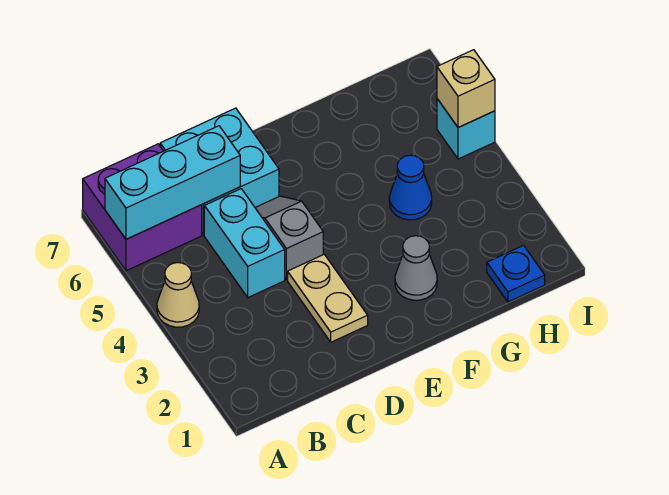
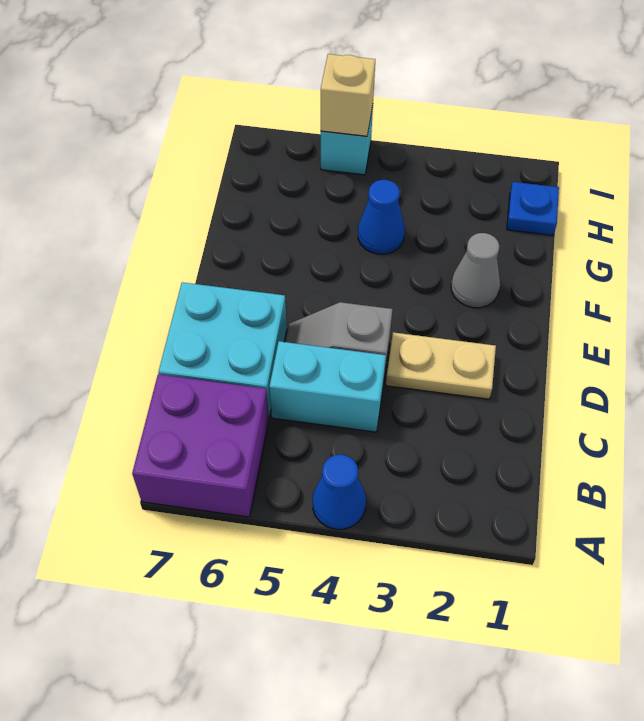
tan cone A4 level 1 -> blue cone A4 level 1
cyan brick A6:C6 level 2 -> none

